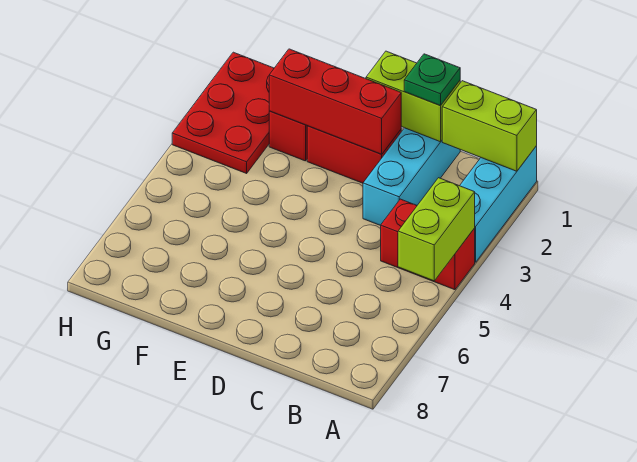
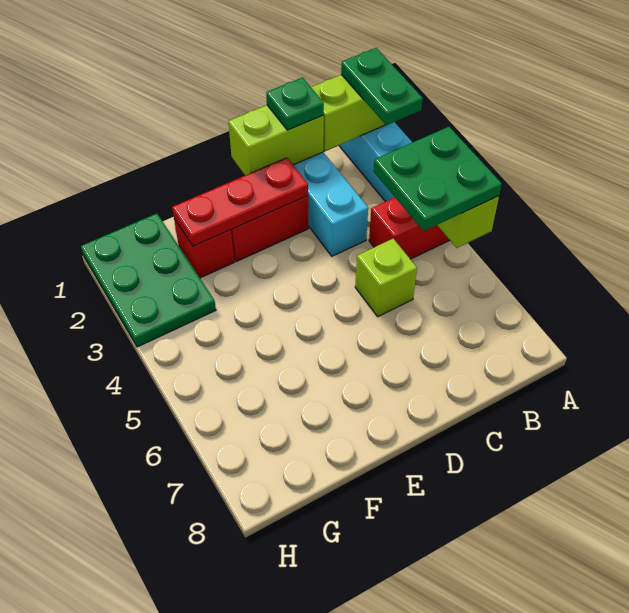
none -> green plate A1:A2 level 3
none -> green plate A4:B5 level 3
none -> lime brick C5 level 1
red brick D2:F2 level 2 -> red plate D2:F2 level 2
red plate G1:H3 level 1 -> green plate G1:H3 level 1

